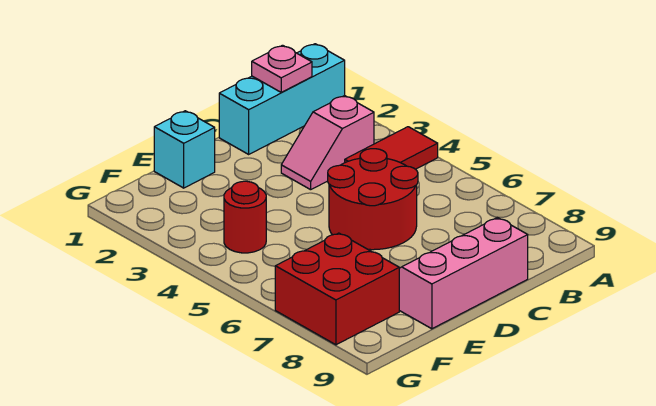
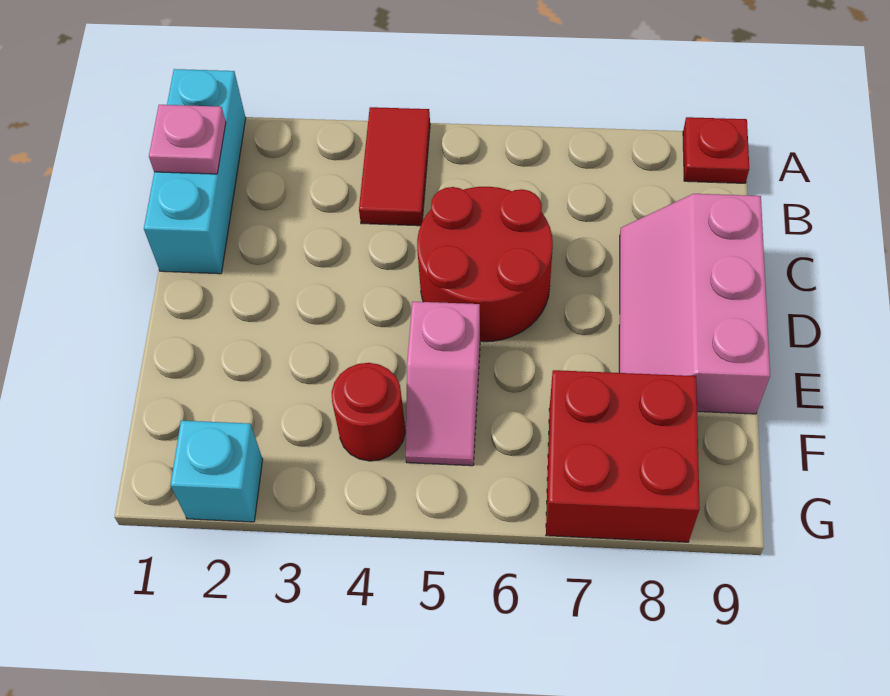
none -> red plate A9 level 1
pink slope B3:C3 level 1 top B -> pink slope E5:F5 level 1 top E
cyan brick E1 level 1 -> cyan brick G2 level 1

